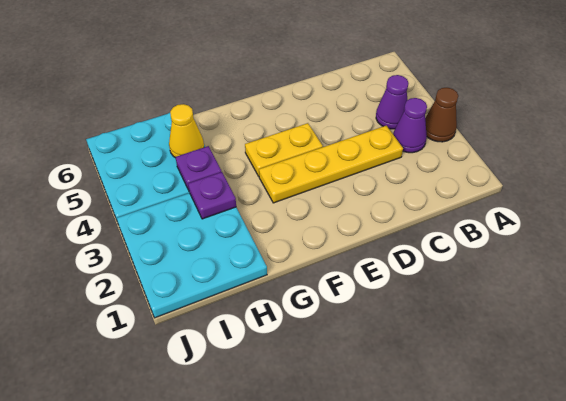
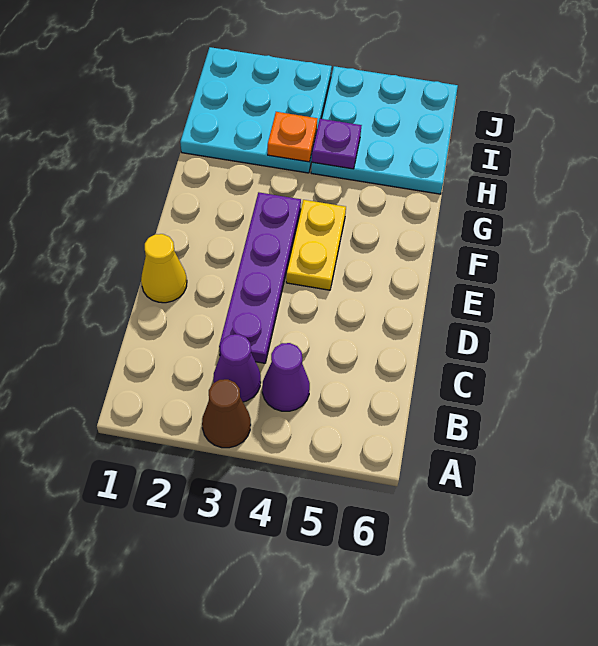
yellow plate C3:F3 level 1 -> purple plate C3:F3 level 1
purple plate H3 level 2 -> orange plate H3 level 2
yellow cone H5 level 2 -> yellow cone D1 level 1

